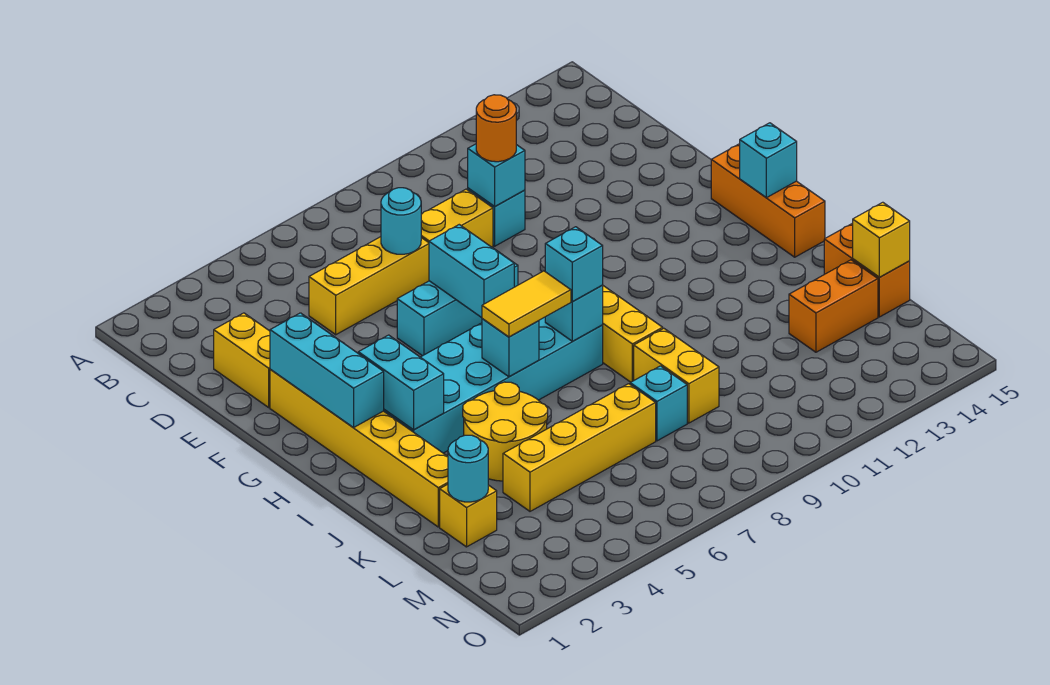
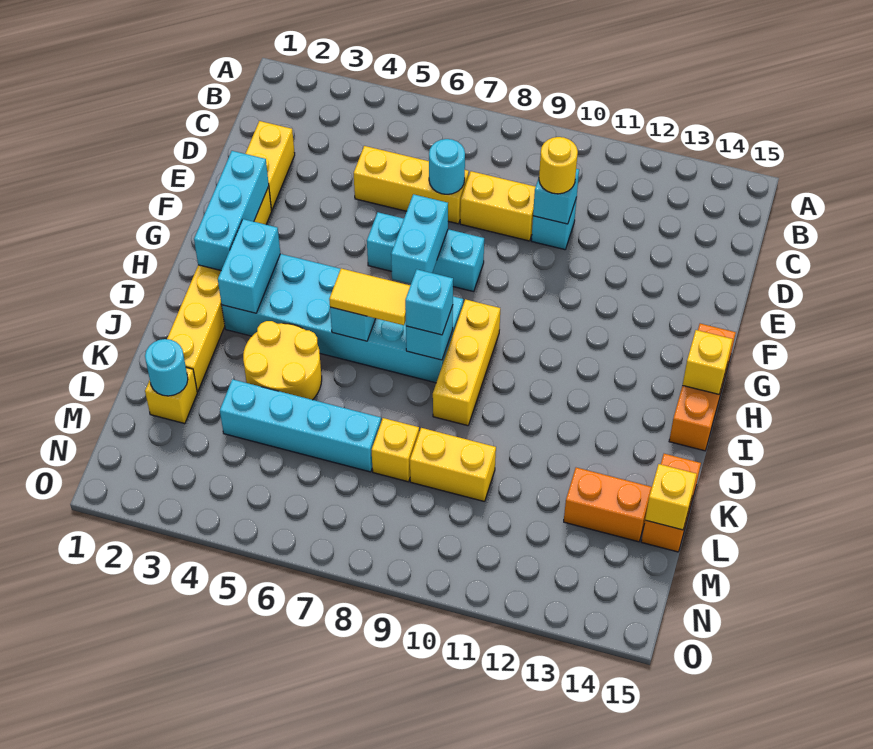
orange round brick D10 level 3 -> yellow round brick D10 level 3
cyan brick H15 level 2 -> yellow brick H15 level 2
yellow brick K9:L9 level 1 -> yellow brick L9:L10 level 1
yellow brick L4:L7 level 1 -> cyan brick L4:L7 level 1
cyan brick L8 level 1 -> yellow brick L8 level 1

